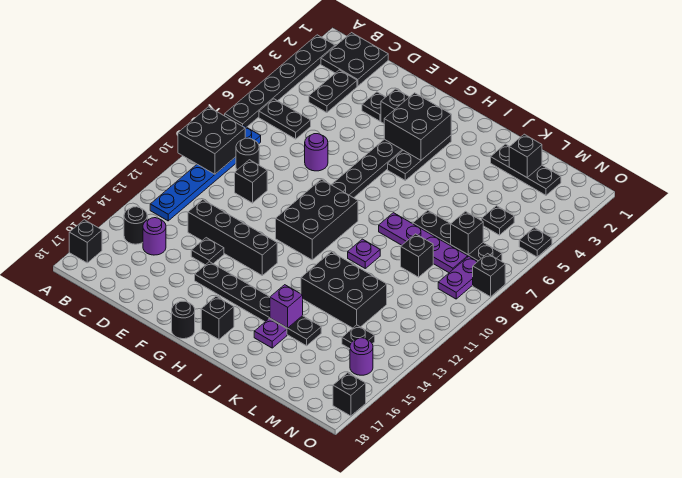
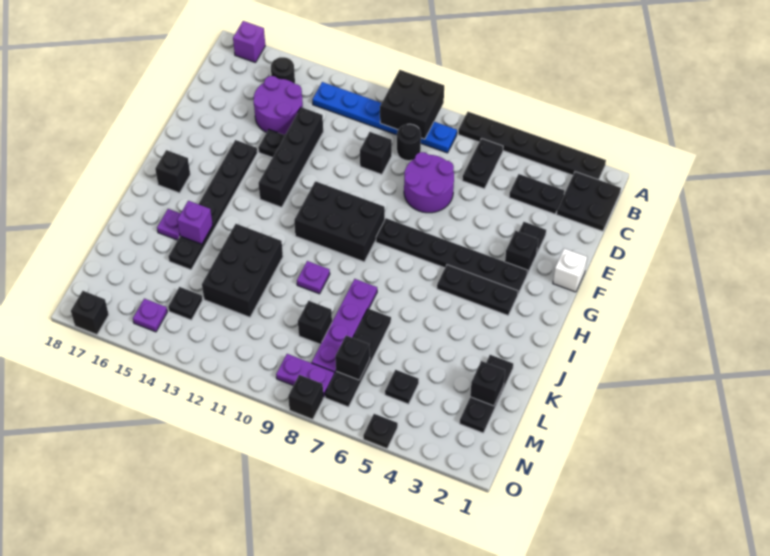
black brick A17 level 1 -> purple brick A17 level 1
purple round brick C15 level 1 -> purple round brick C14:D15 level 1
purple round brick E7 level 1 -> purple round brick D7:E8 level 1
none -> white brick F1 level 1
black brick G3:H4 level 2 -> none
black round brick G18 level 1 -> none
purple round brick N15 level 1 -> purple plate N15 level 1

